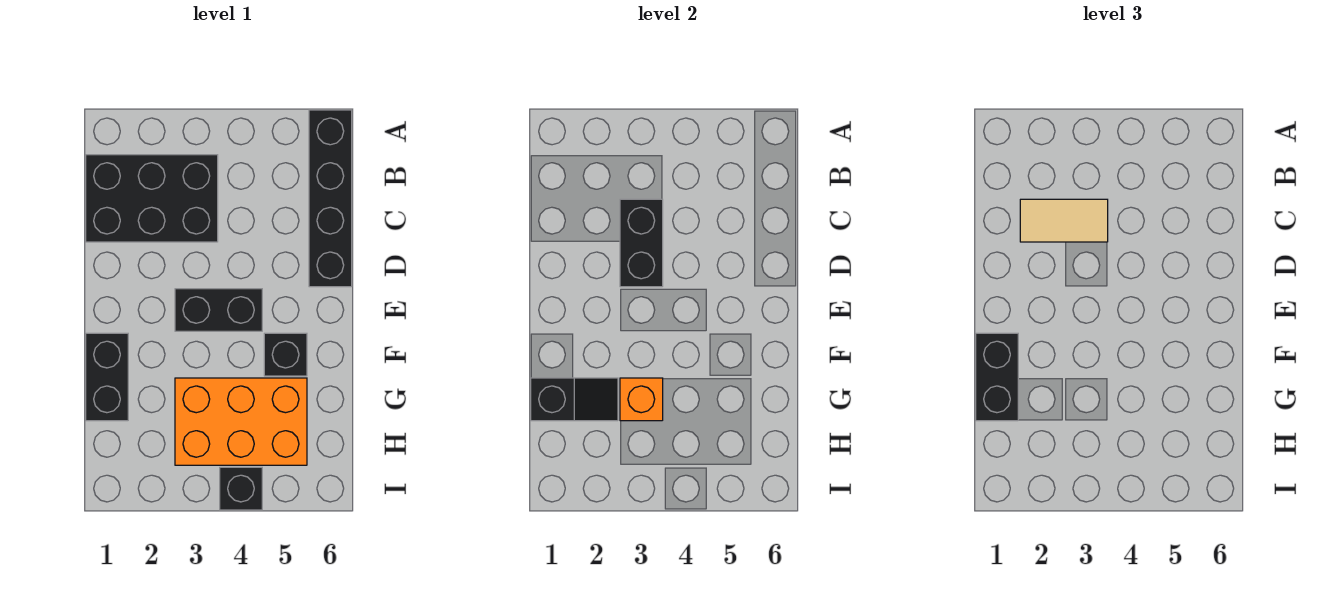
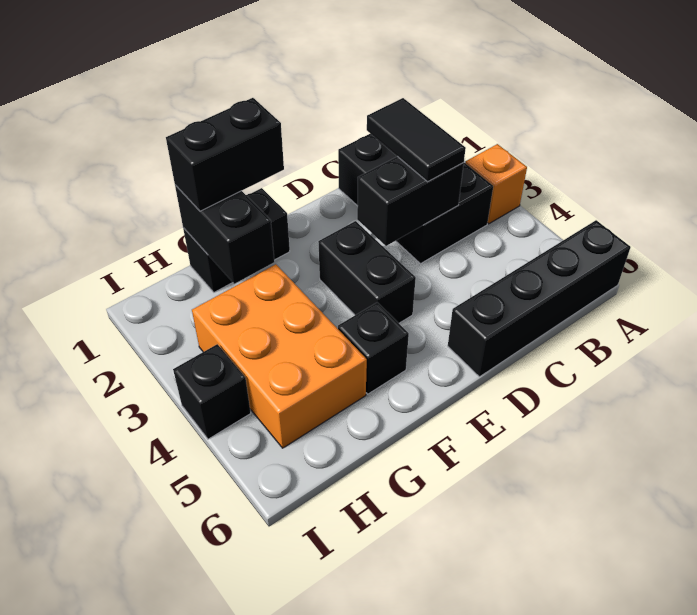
tan tile C2:C3 level 3 -> black tile C2:C3 level 3
black slope G1:G2 level 2 top 1 -> black brick G1:G2 level 2
orange brick G3 level 2 -> orange brick A3 level 1

